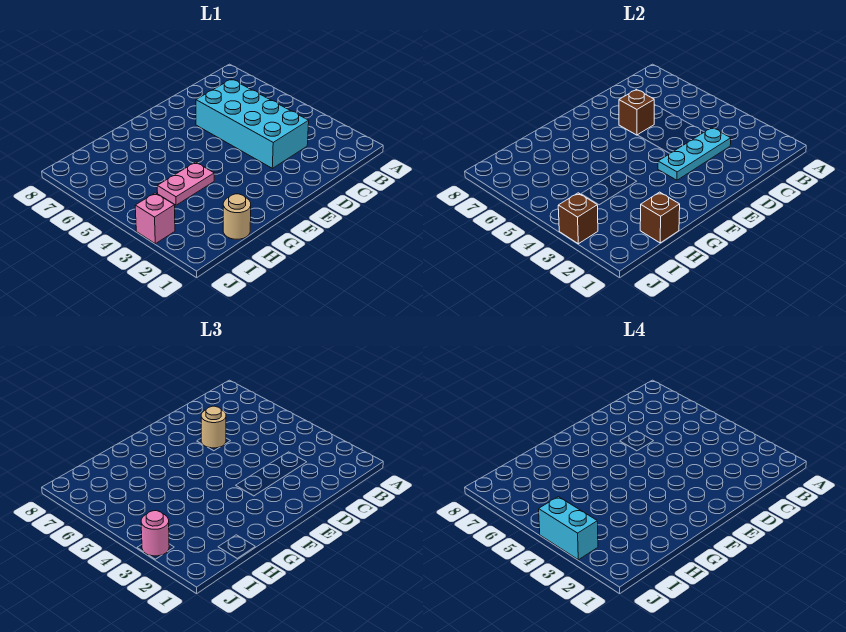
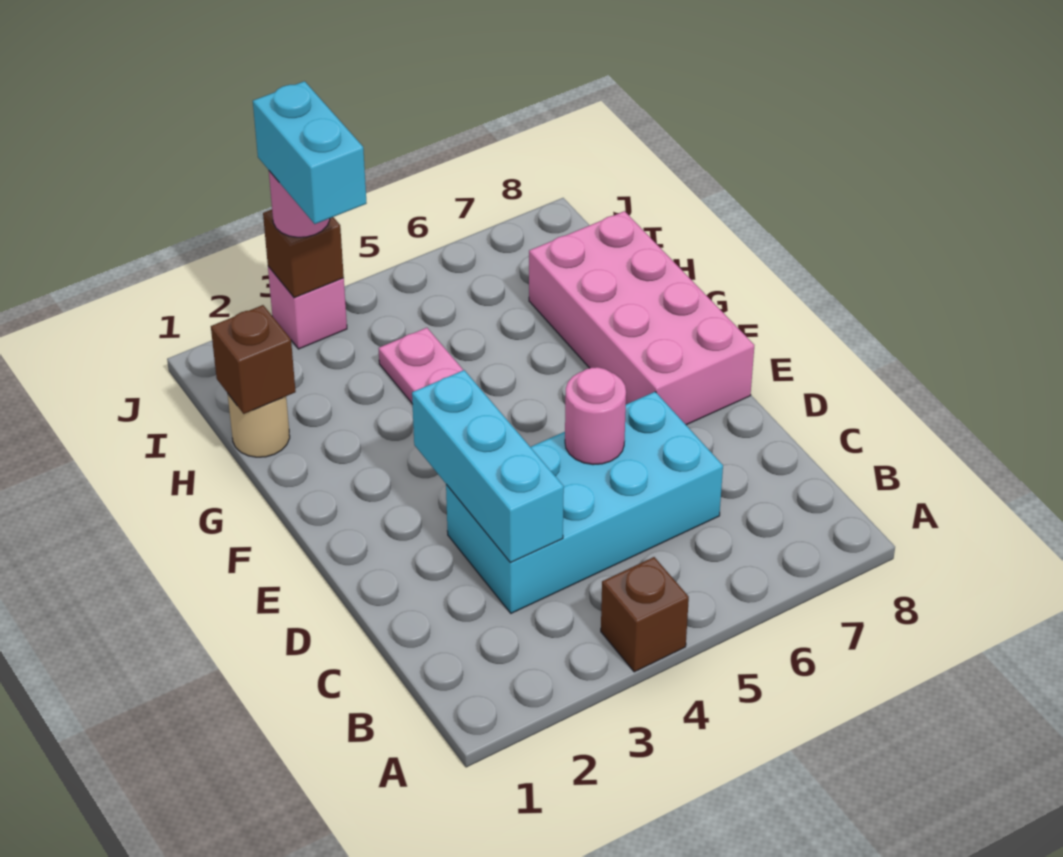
cyan plate C3:E3 level 2 -> cyan brick C3:E3 level 2
none -> pink round brick D5 level 2
brown brick D6 level 2 -> brown brick A4 level 1
tan round brick D6 level 3 -> none
none -> pink brick E7:H8 level 1
cyan brick J3:J4 level 4 -> cyan brick I3:J3 level 4

